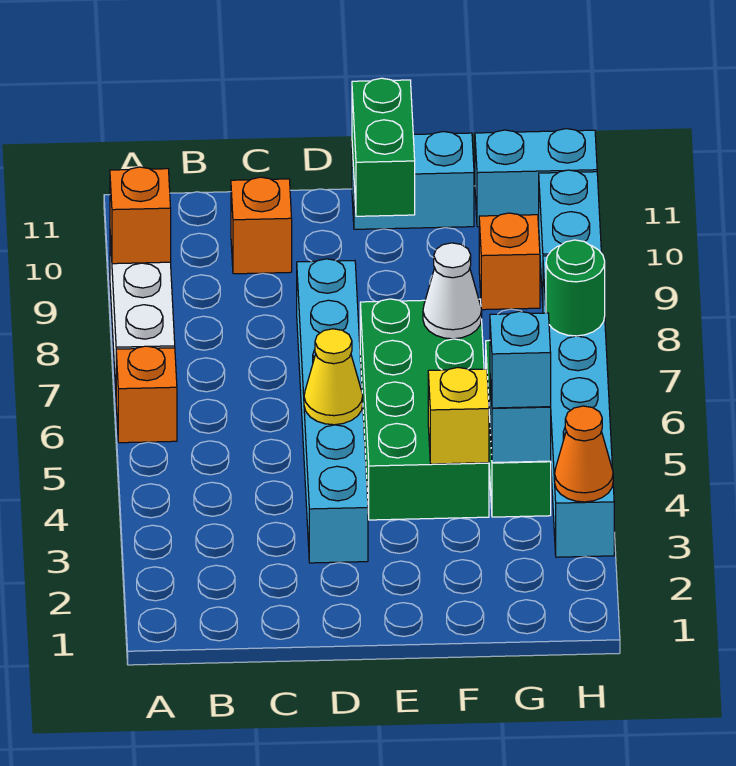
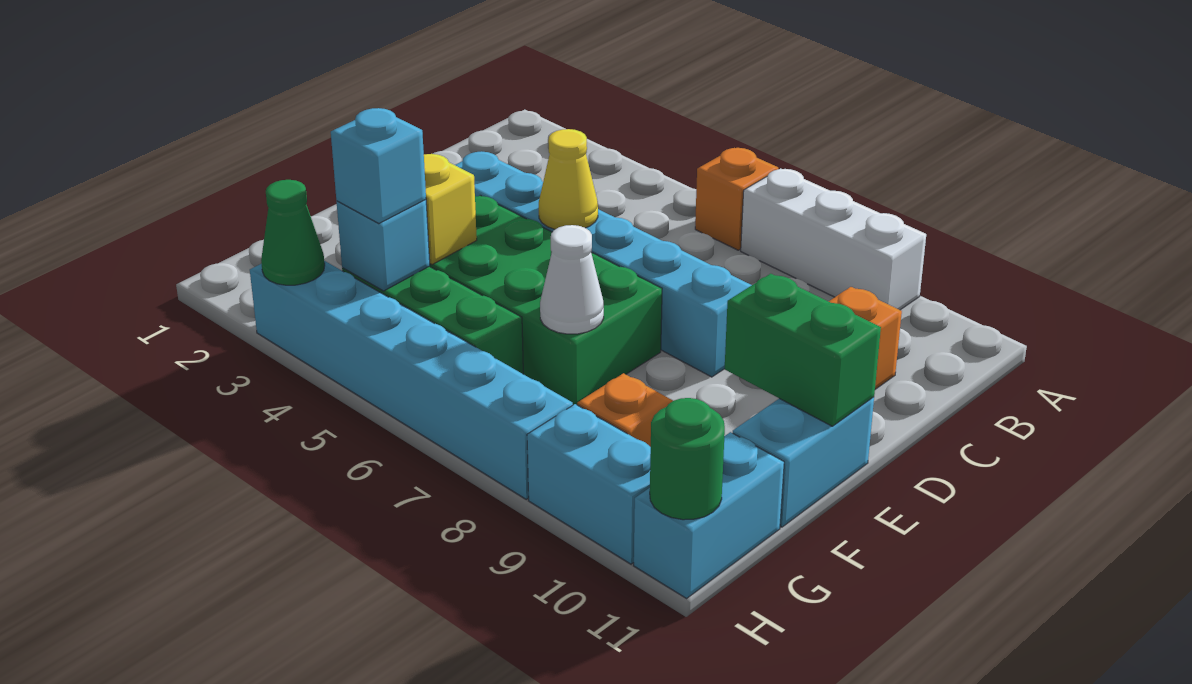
orange brick A9 level 2 -> none
orange cone H3 level 2 -> green cone H3 level 2
green round brick H7 level 2 -> green round brick H11 level 2

